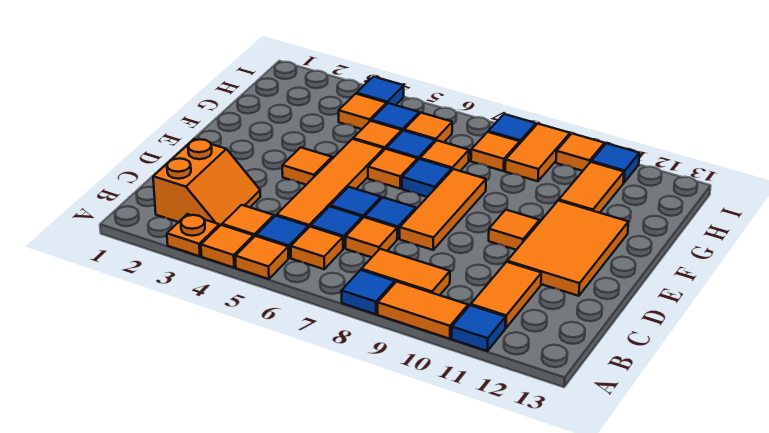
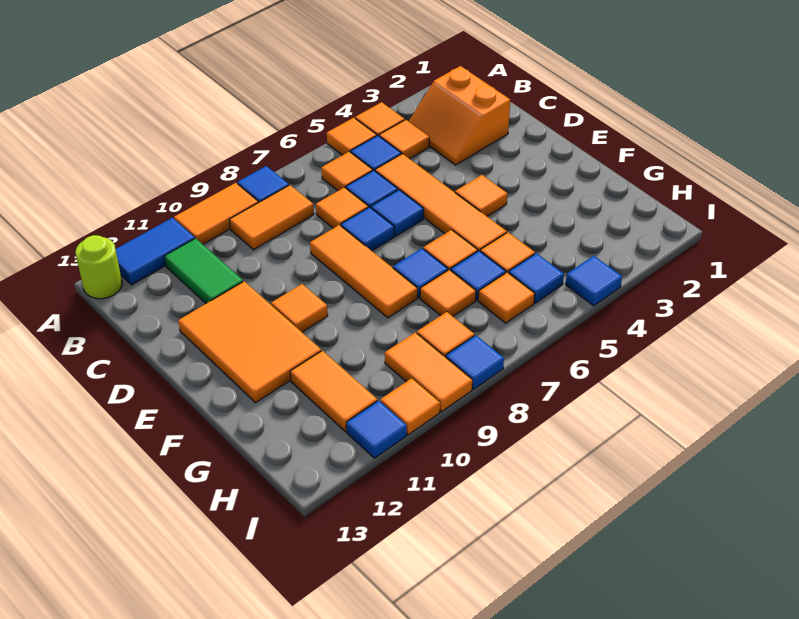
orange plate A3 level 1 -> none
blue tile A11 level 1 -> blue tile A11:A12 level 1
none -> lime round brick A13 level 1
orange tile B11:C11 level 1 -> green tile B11:C11 level 1
orange tile H4 level 1 -> none

